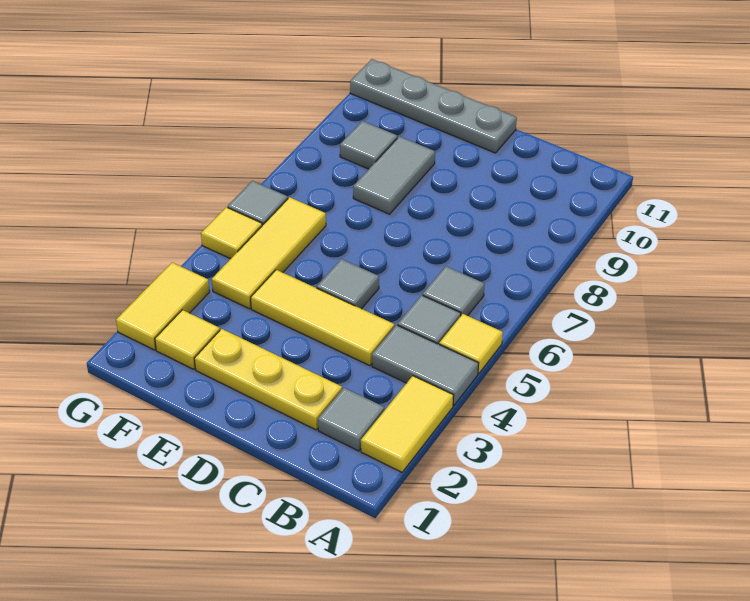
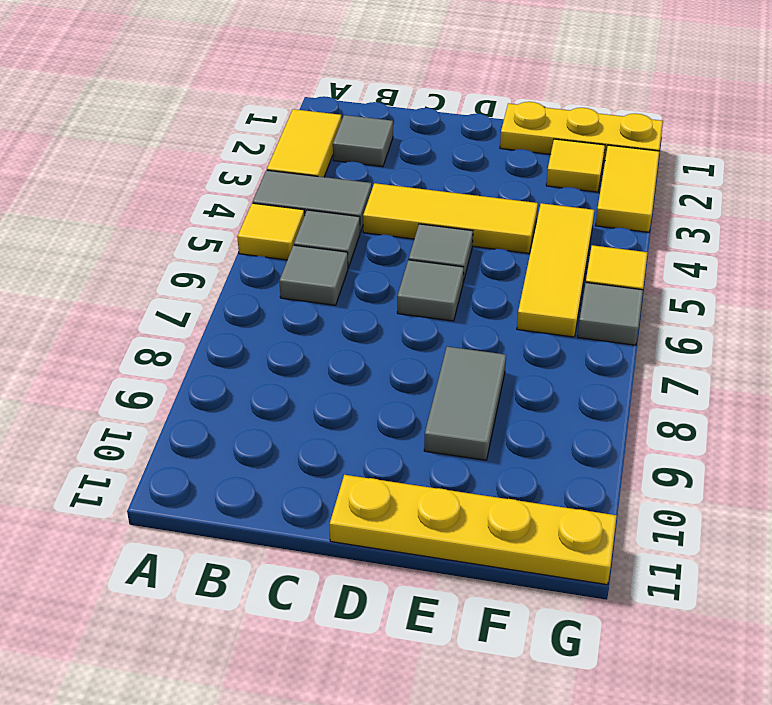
yellow plate C2:E2 level 1 -> yellow plate E1:G1 level 1
grey plate D11:G11 level 1 -> yellow plate D11:G11 level 1
grey tile F9 level 1 -> grey tile D6 level 1

